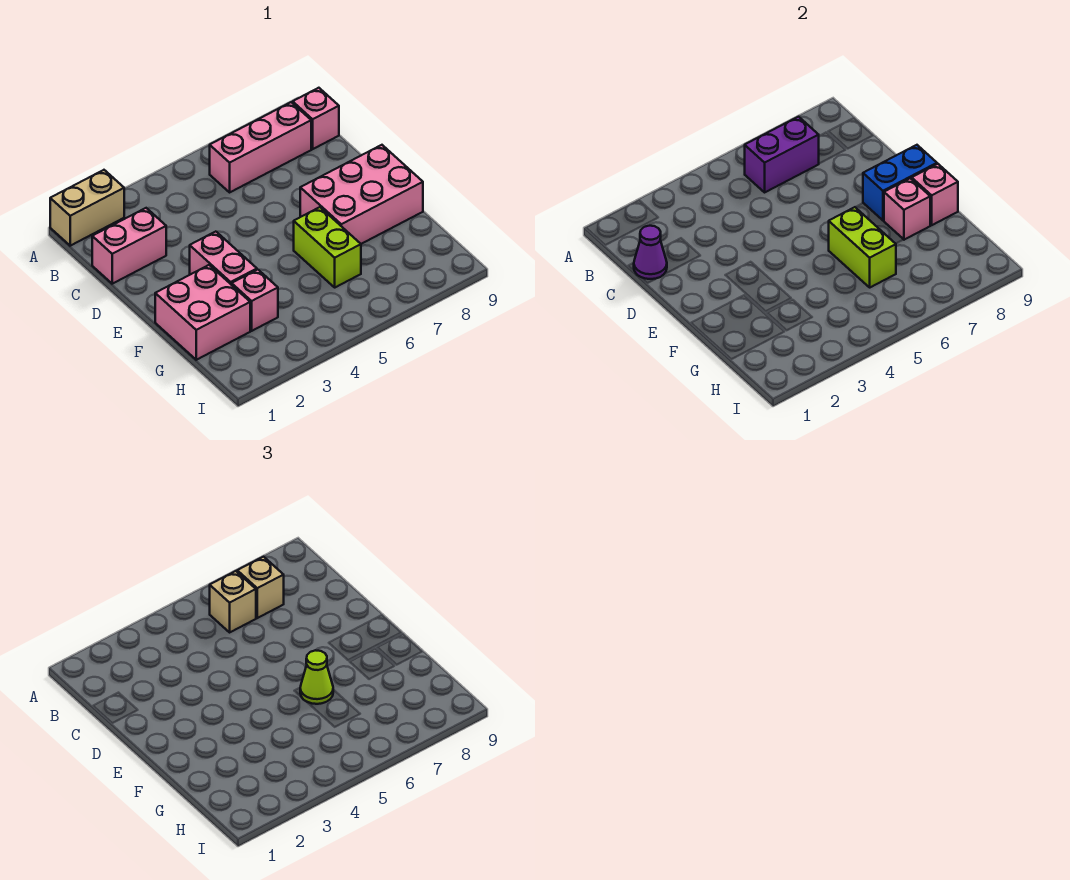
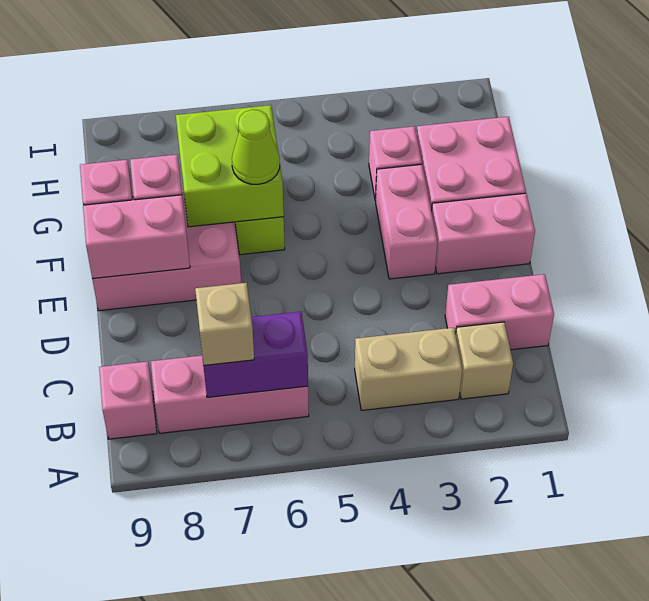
tan brick A1:A2 level 1 -> tan brick B3:B4 level 1
tan brick B6 level 3 -> tan brick B2 level 1
purple cone C1 level 2 -> none
none -> pink brick E1:E2 level 1
blue brick E8:E9 level 2 -> pink brick E8:E9 level 2
lime brick F6:G6 level 2 -> lime brick F6:G7 level 2

